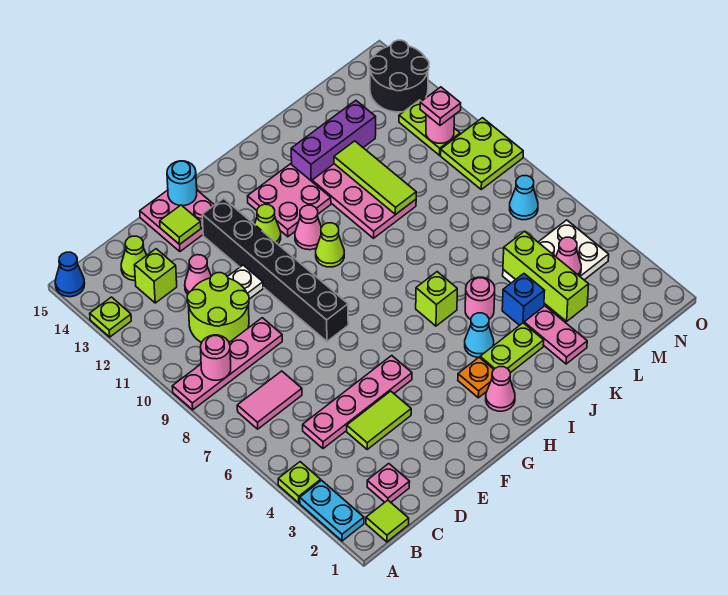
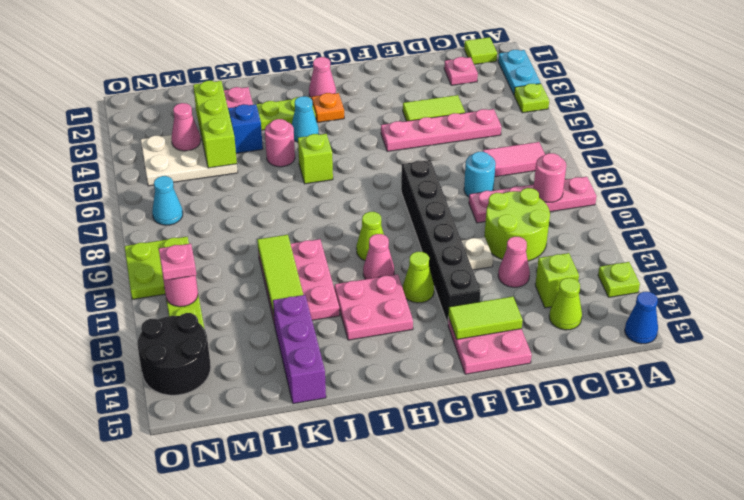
lime tile E14 level 2 -> lime tile E14:F14 level 2
cyan round brick F15 level 2 -> cyan round brick D8 level 1
purple brick J13:L13 level 1 -> purple brick K13:K15 level 1

